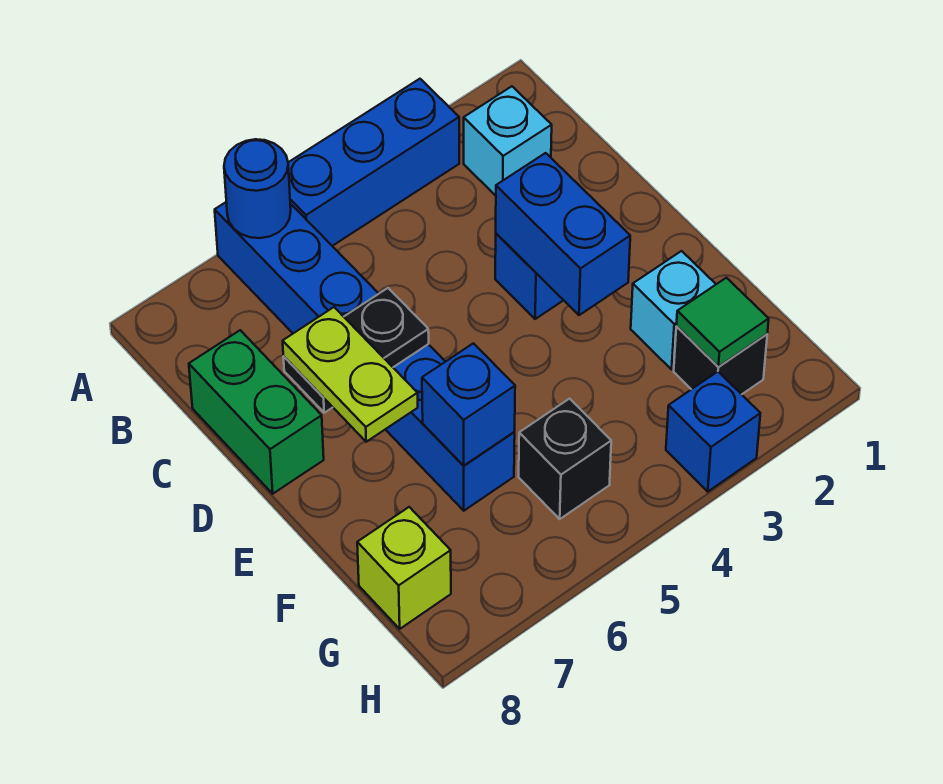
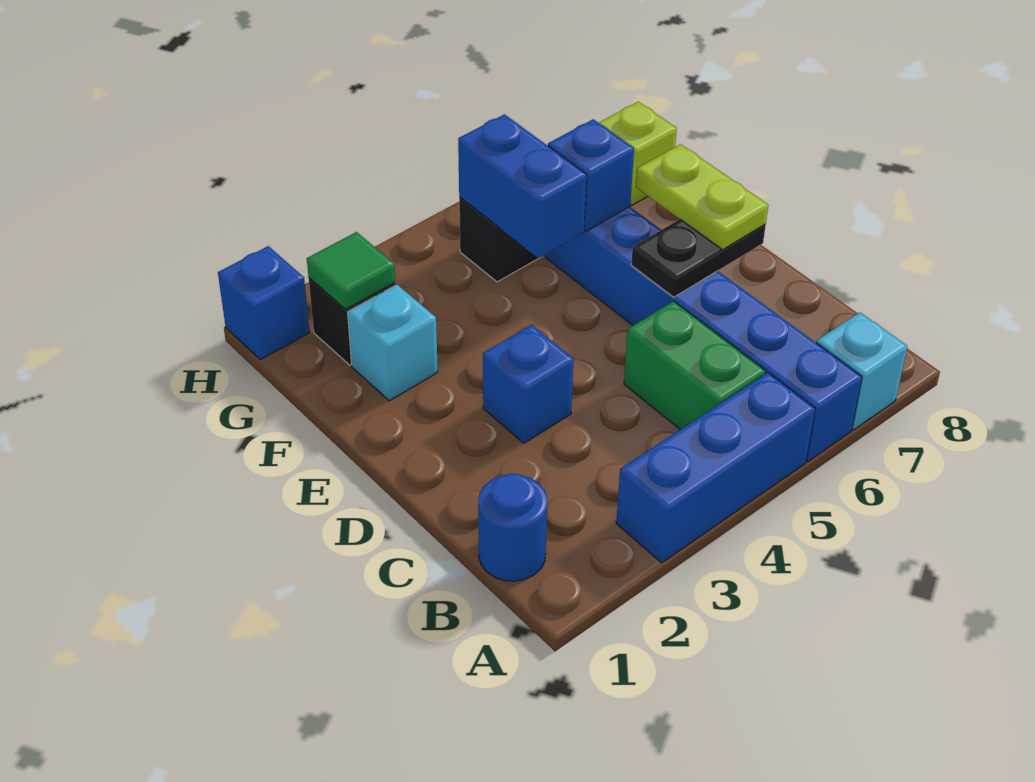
blue round brick A6 level 2 -> blue round brick B1 level 1
cyan brick B2 level 1 -> cyan brick A7 level 1
green brick C8:D8 level 1 -> green brick B5:C5 level 1
blue brick D3:E3 level 2 -> blue brick F5:G5 level 2
blue brick H3 level 1 -> blue brick H1 level 1

